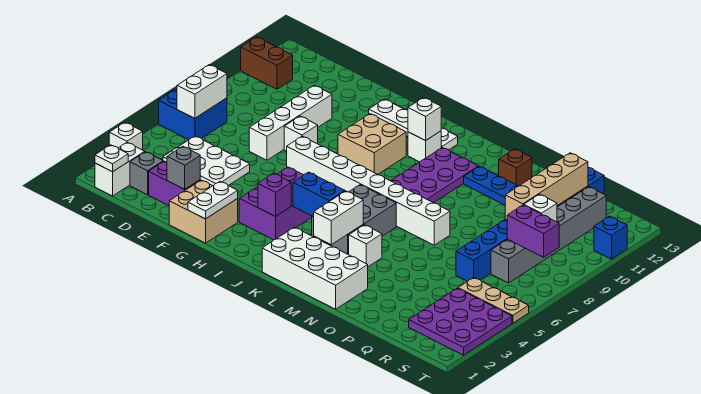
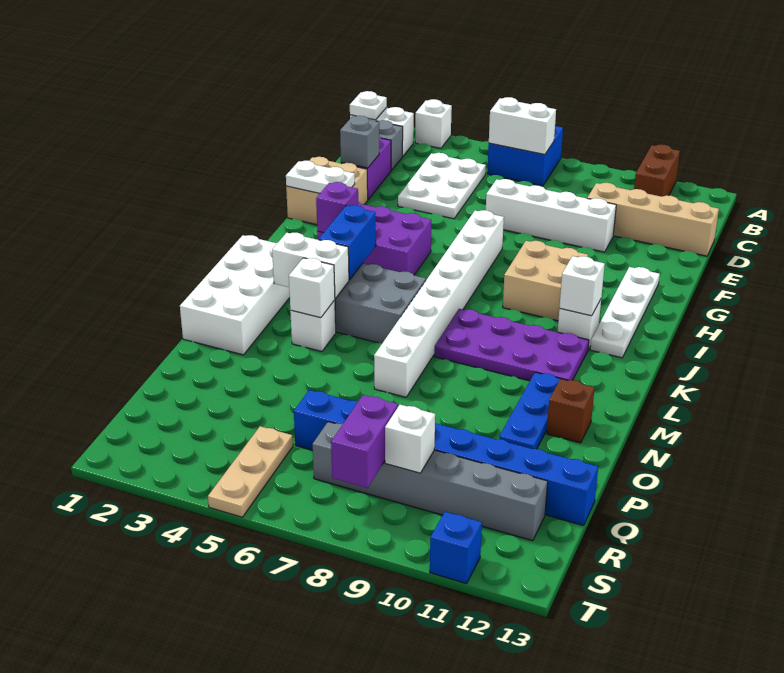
white brick F8 level 1 -> white brick M4 level 2
tan brick Q9:Q12 level 2 -> tan brick D10:D13 level 1
purple plate R2:T4 level 1 -> none

